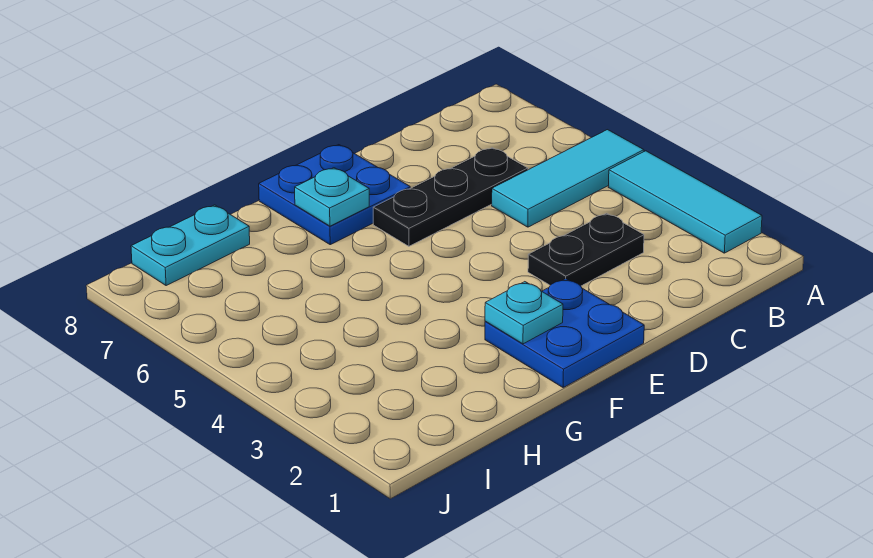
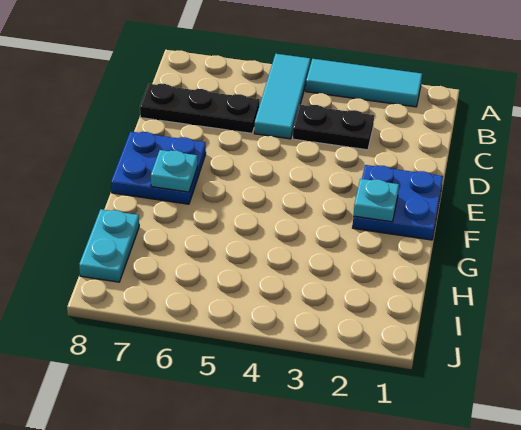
black plate C3:D3 level 1 -> black plate C3:C4 level 1
black plate C6:E6 level 1 -> black plate C6:C8 level 1

